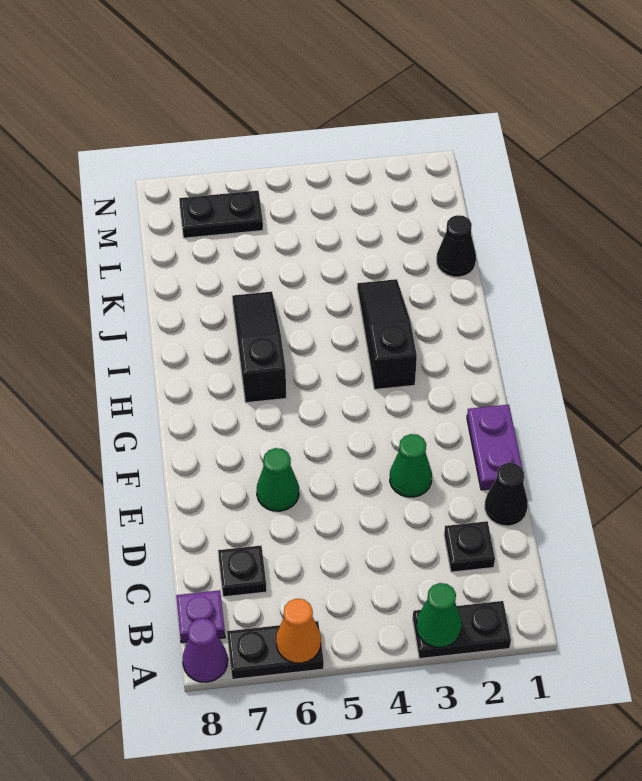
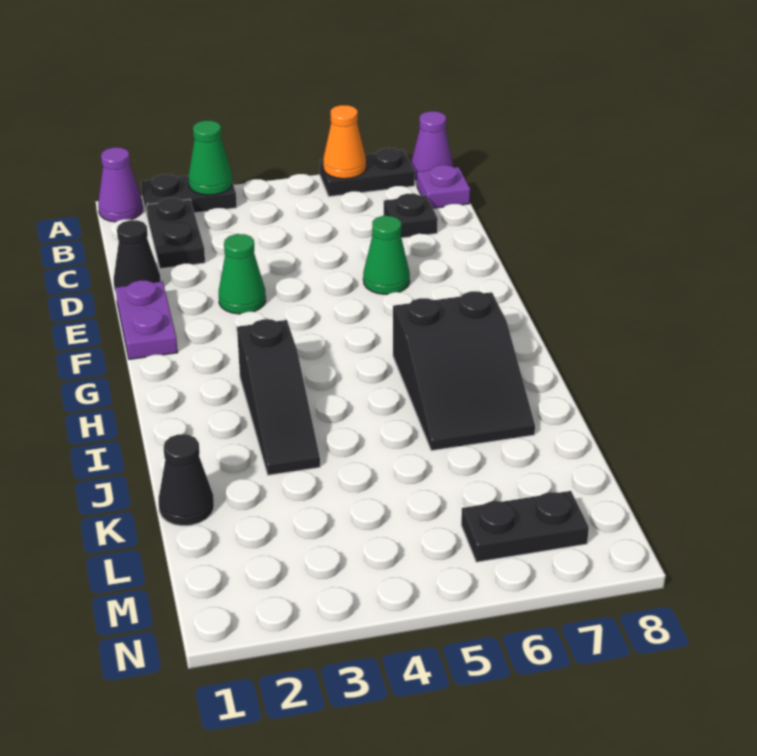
none -> purple cone A1 level 1
black plate C2 level 1 -> black plate B2:C2 level 1
black slope H6:J6 level 1 top H -> black slope H6:J7 level 1 top H

